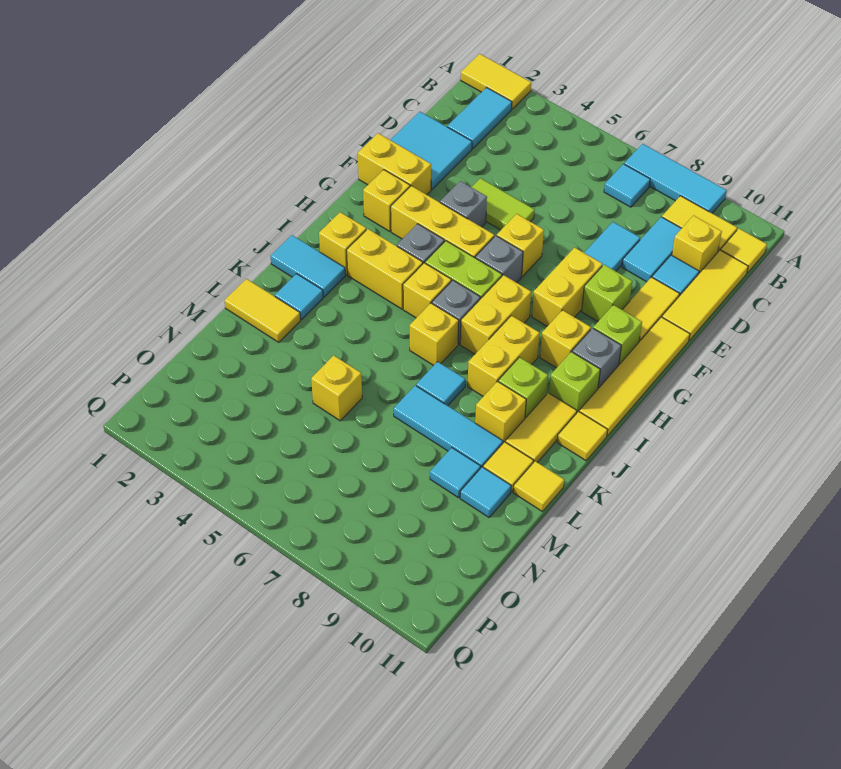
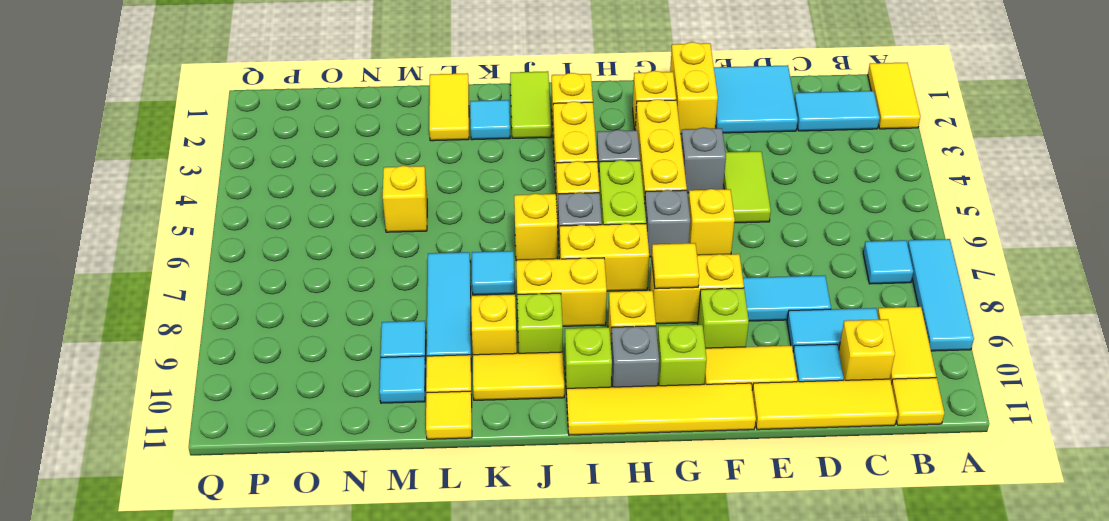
cyan tile J1:J2 level 1 -> lime tile J1:J2 level 1
yellow tile J11 level 1 -> yellow tile G8 level 2

